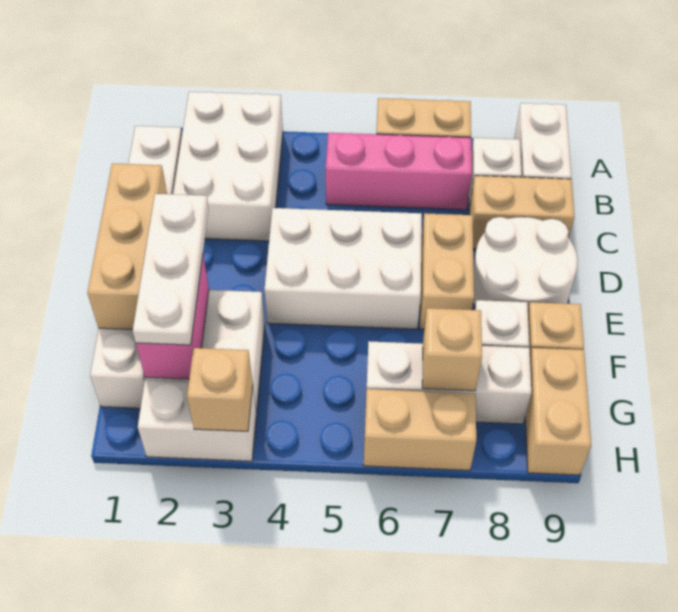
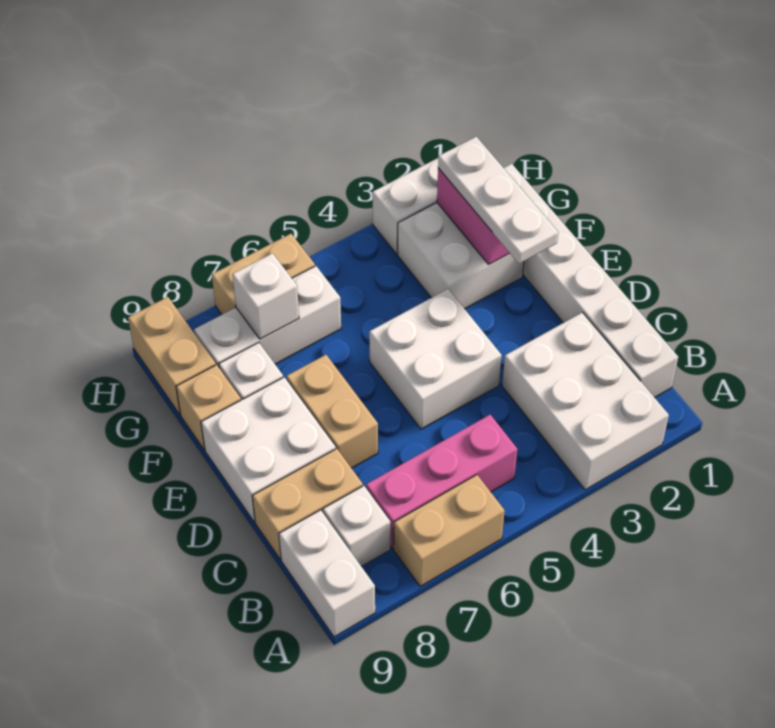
tan brick D1:F1 level 2 -> none
white brick D4:E6 level 1 -> white brick D4:E5 level 1
white round brick D8:E9 level 1 -> white brick D8:E9 level 1
tan brick G7 level 2 -> white brick G7 level 2
tan brick H3 level 2 -> none

